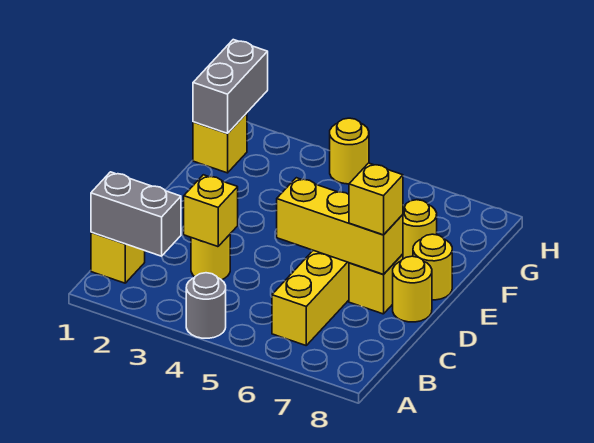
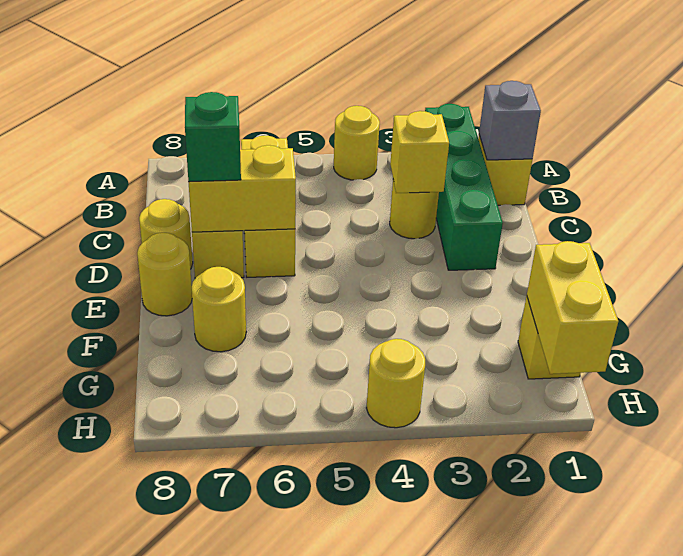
none -> green brick A2:D2 level 1
grey round brick A4 level 1 -> yellow round brick A4 level 1
grey brick B1:B2 level 2 -> grey brick B1 level 2
yellow brick D5:D7 level 2 -> yellow brick D6:D7 level 2
yellow brick D7 level 3 -> green brick D7 level 3
grey brick G1:H1 level 2 -> yellow brick G1:H1 level 2

